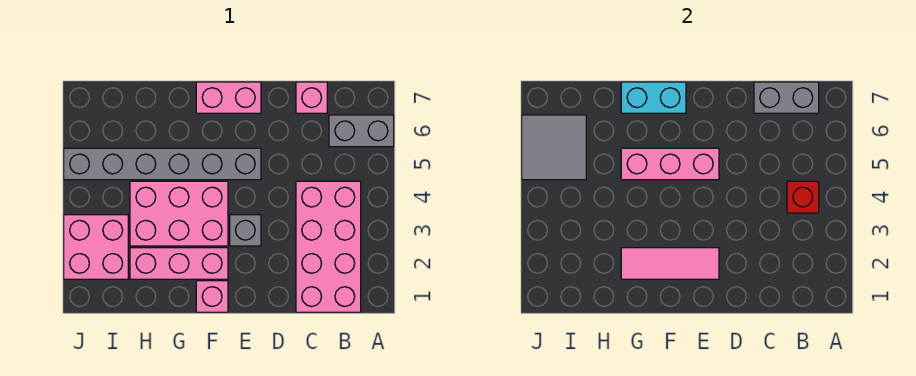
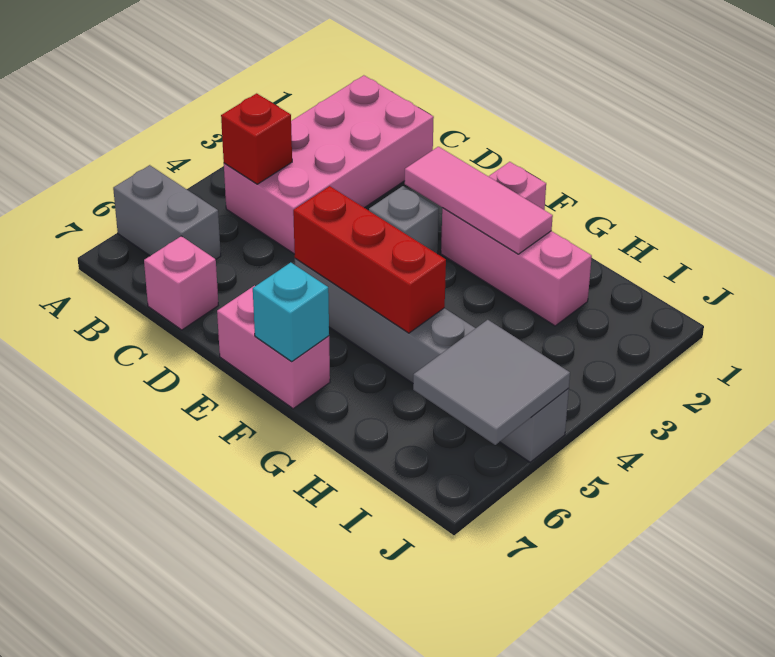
grey brick B7:C7 level 2 -> none
pink brick E5:G5 level 2 -> red brick E5:G5 level 2
pink brick F3:H4 level 1 -> none
cyan brick F7:G7 level 2 -> cyan brick F7 level 2
pink brick I2:J3 level 1 -> none

